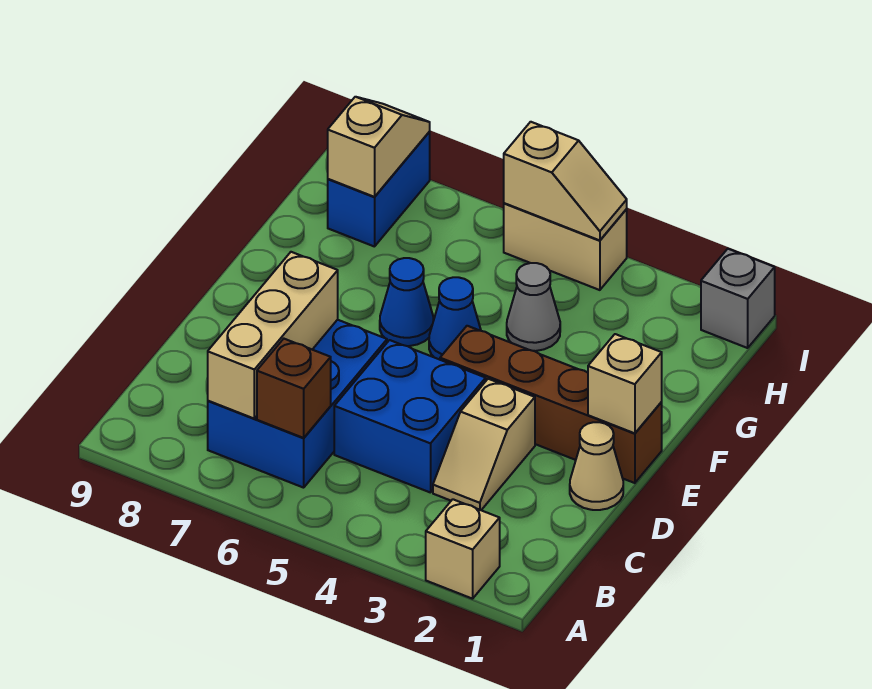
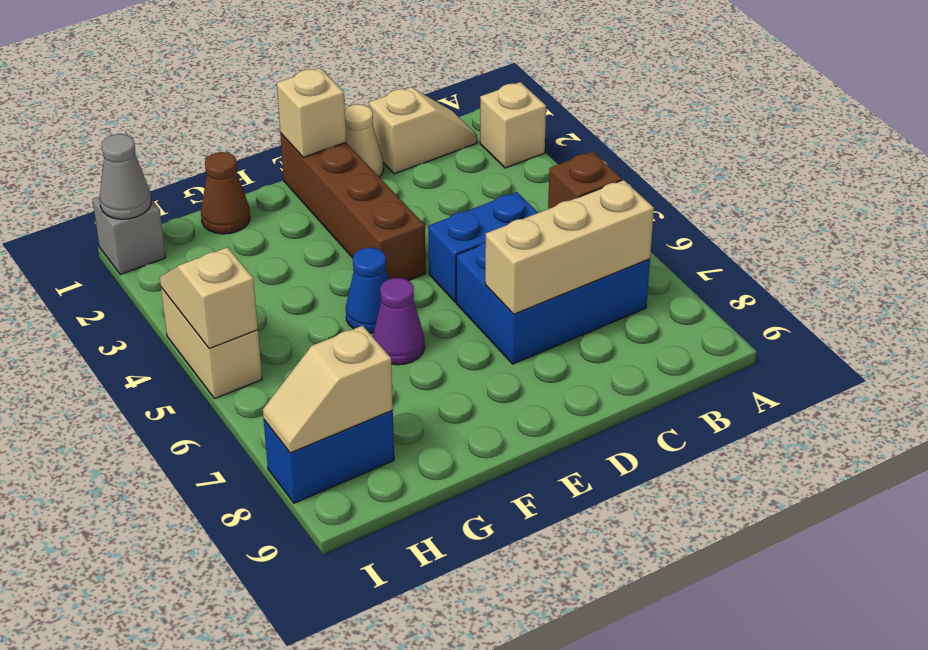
tan slope C3:D3 level 1 top D -> tan slope B1:C1 level 1 top C
blue brick C4:D5 level 1 -> blue brick C5:D5 level 1
blue cone F6 level 1 -> purple cone F6 level 1
none -> brown cone G1 level 1
grey cone G4 level 1 -> grey cone I1 level 2

